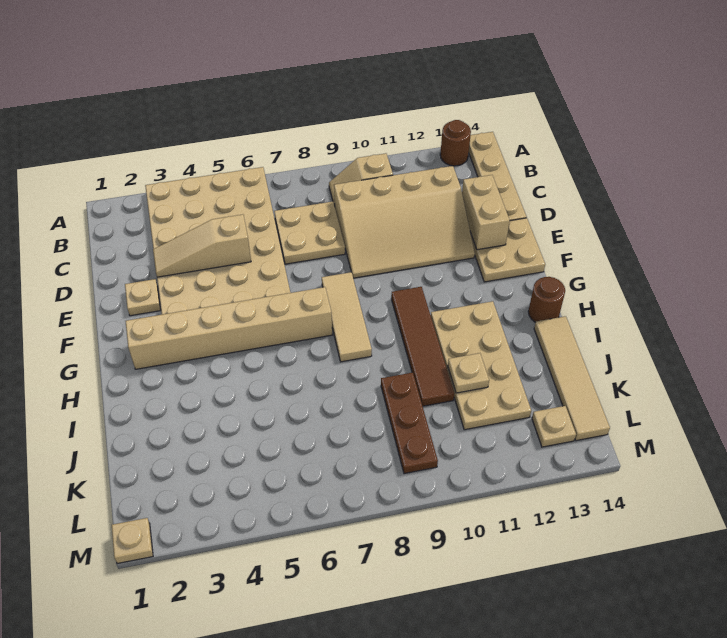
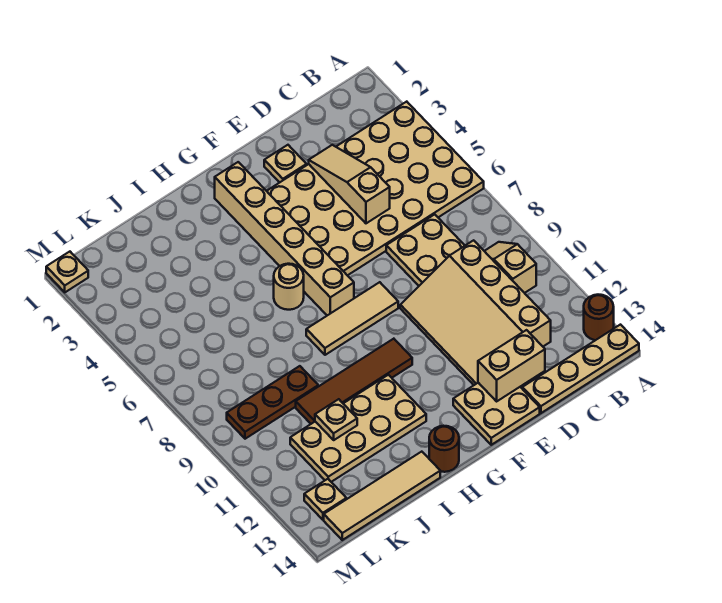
none -> tan round brick H6 level 1

